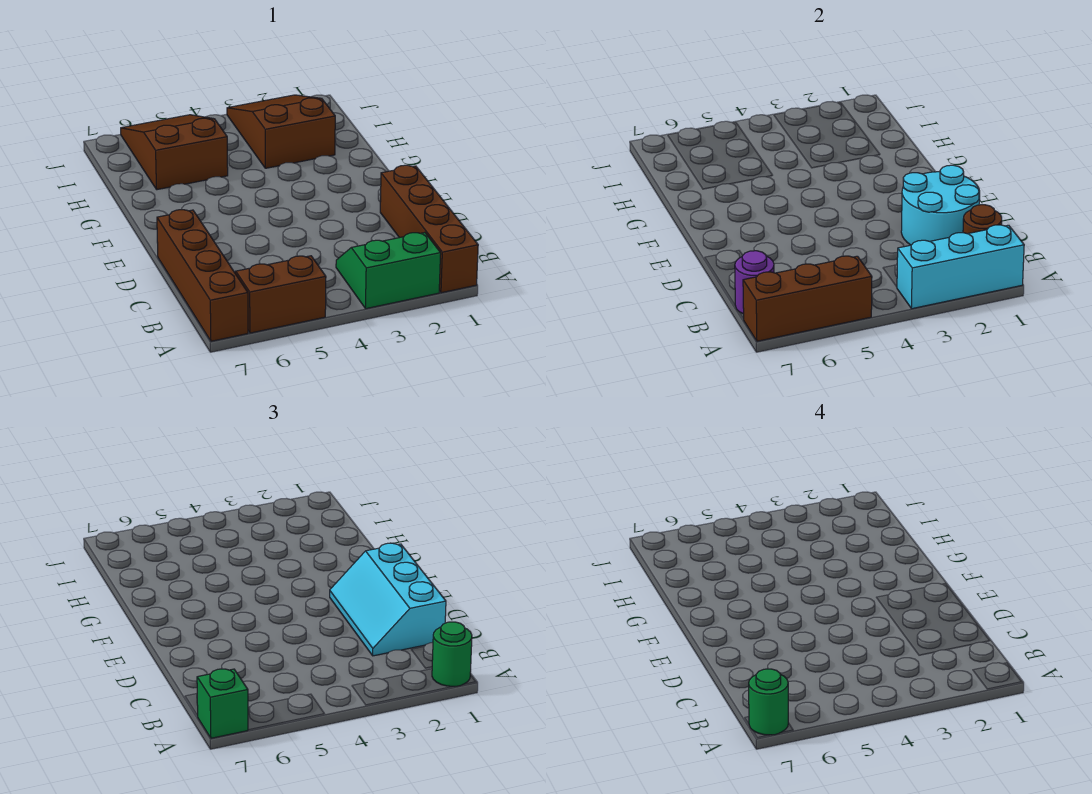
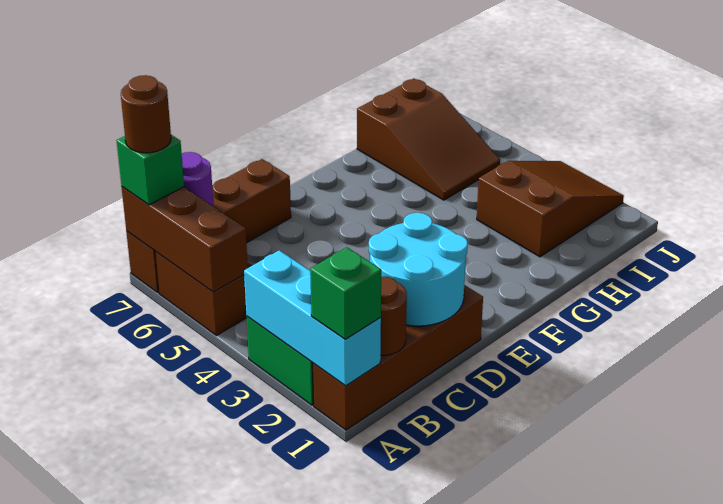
green round brick A1 level 3 -> green brick A1 level 3
green round brick A7 level 4 -> brown round brick A7 level 4
cyan slope C1:E2 level 3 top 1 -> none
brown slope H5:J6 level 1 top H -> brown slope H5:I7 level 1 top 7

